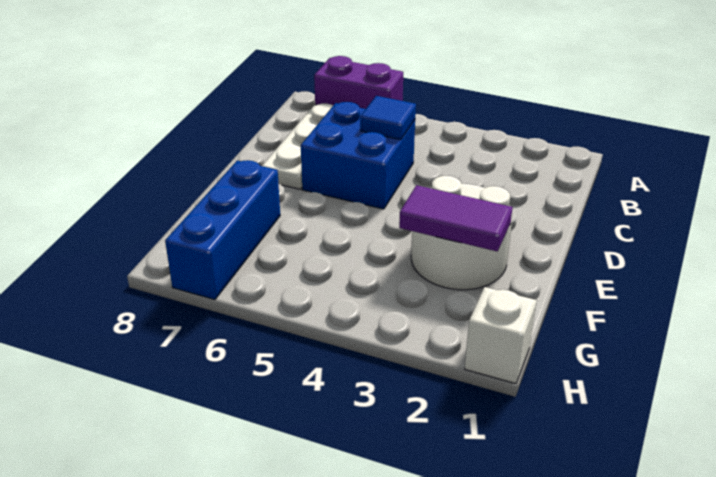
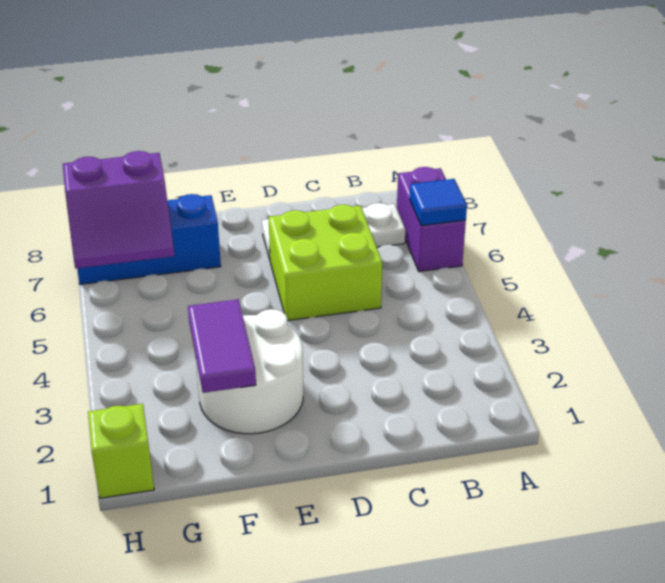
blue brick C5:D6 level 1 -> lime brick C5:D6 level 1
blue tile C5 level 2 -> blue tile A6 level 2
none -> purple slope G6:H7 level 2 top 7
white brick H1 level 1 -> lime brick H1 level 1

